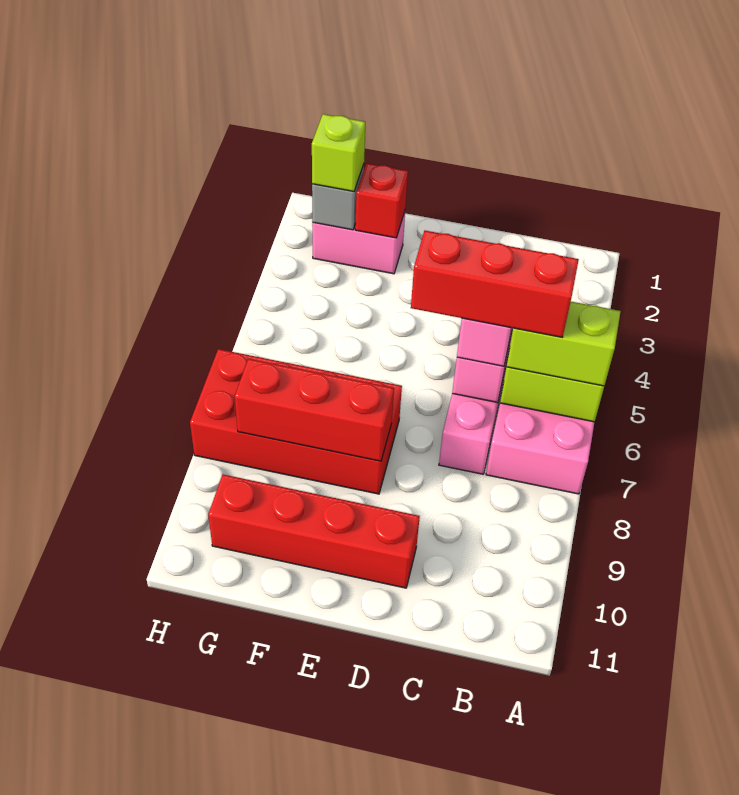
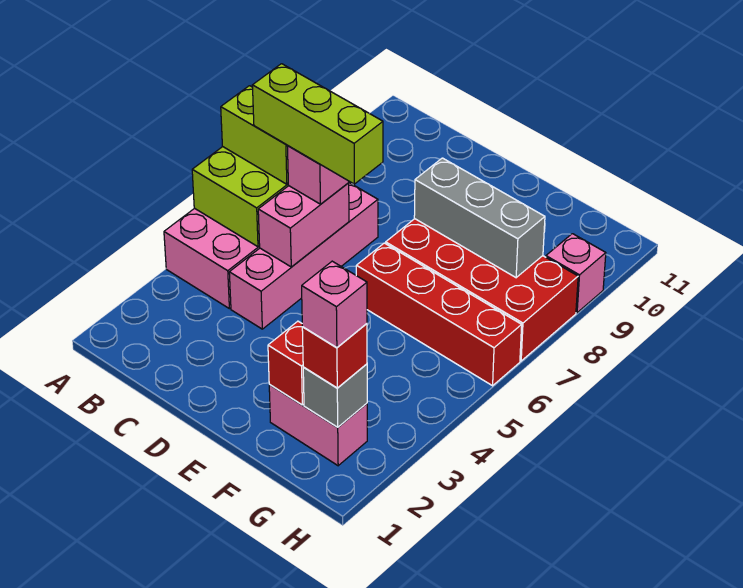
red brick B6:D6 level 4 -> lime brick B6:D6 level 4
red brick D10:G10 level 1 -> red brick E6:H6 level 1
red brick E8:G8 level 2 -> grey brick E8:G8 level 2
lime brick G2 level 3 -> red brick G2 level 3
none -> pink brick G2 level 4
none -> pink brick H9 level 1

